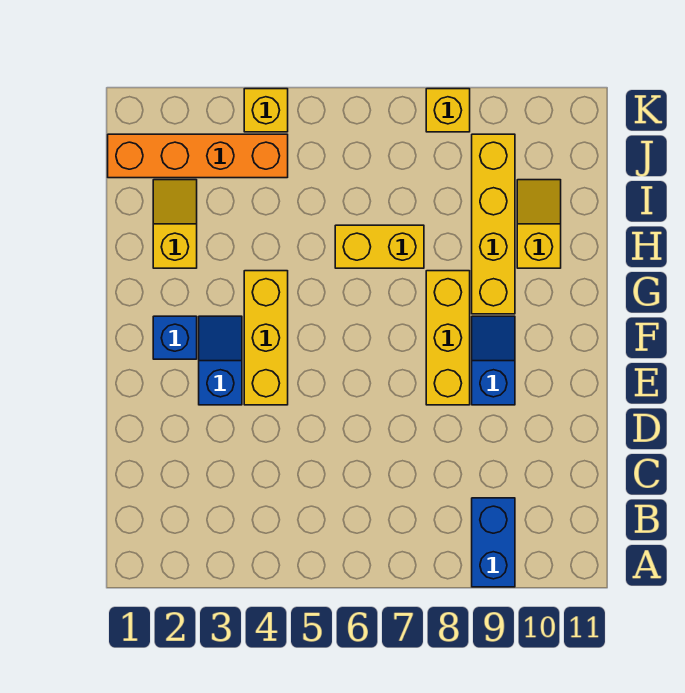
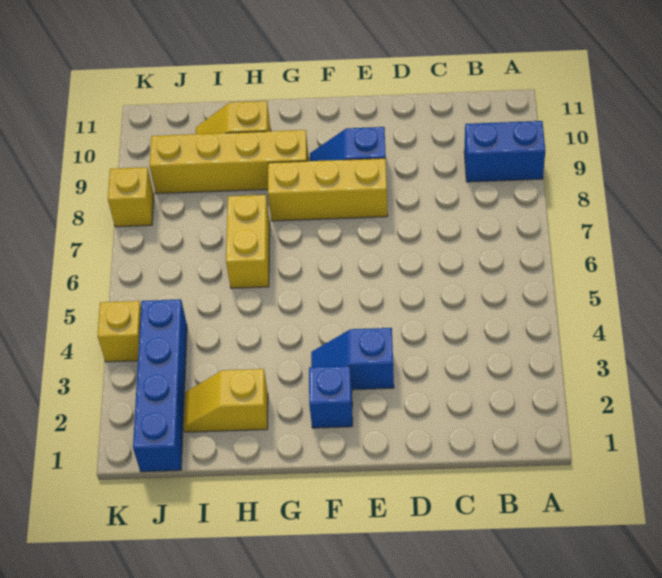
yellow brick E4:G4 level 1 -> none
orange brick J1:J4 level 1 -> blue brick J1:J4 level 1

